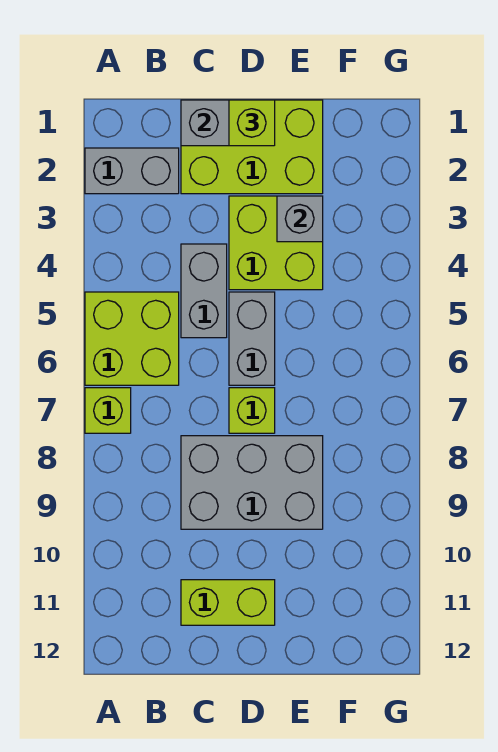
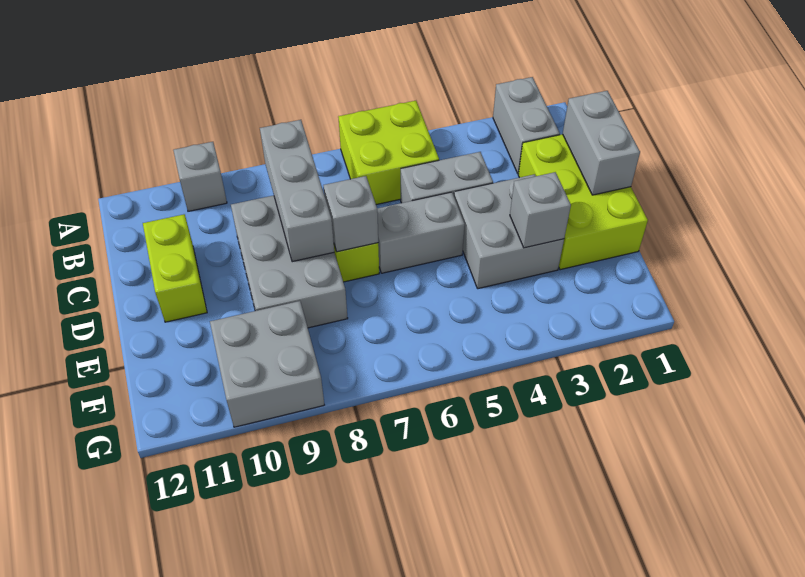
lime brick A7 level 1 -> none
none -> grey brick A10 level 1
none -> grey brick B8:D8 level 2
lime brick D1 level 3 -> none
lime brick D3:E4 level 1 -> grey brick D3:E4 level 1
none -> grey brick D7 level 2
none -> grey brick F9:G10 level 1

